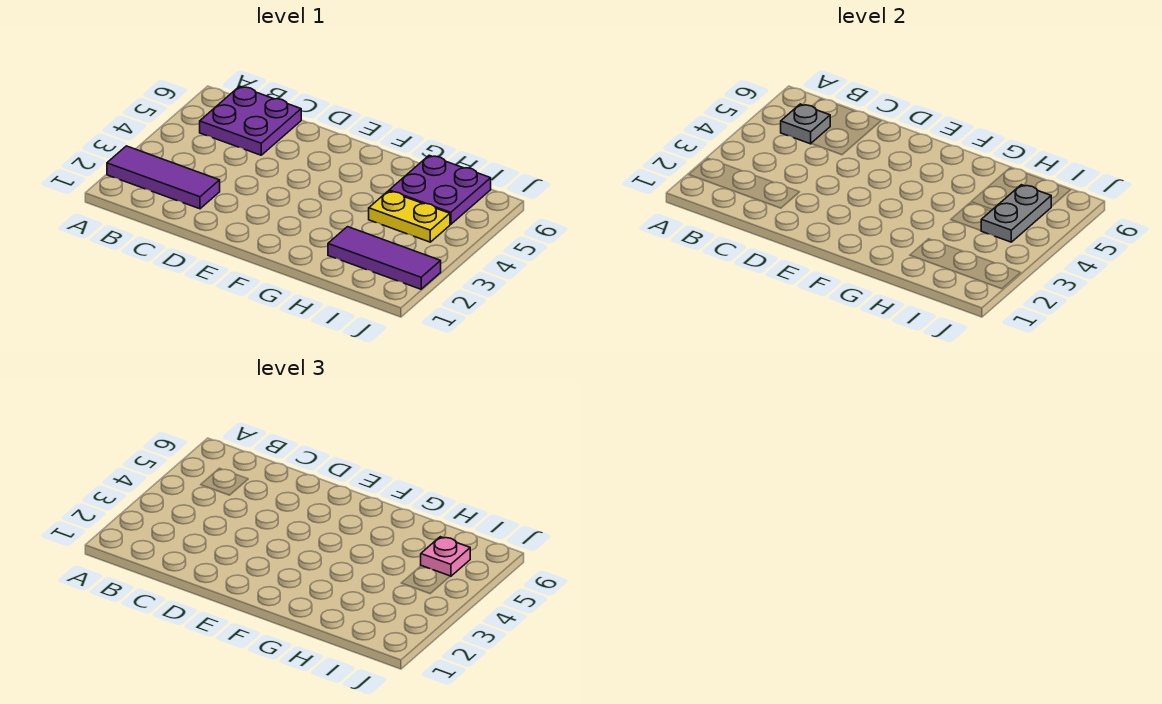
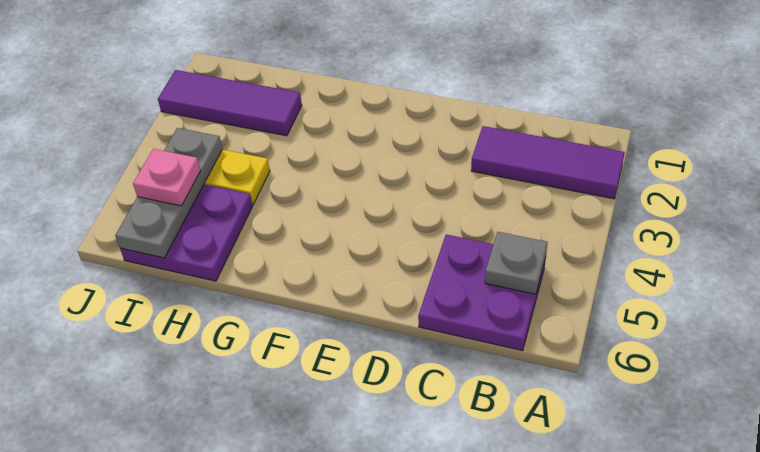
grey plate I4:I5 level 2 -> grey plate I4:I6 level 2

